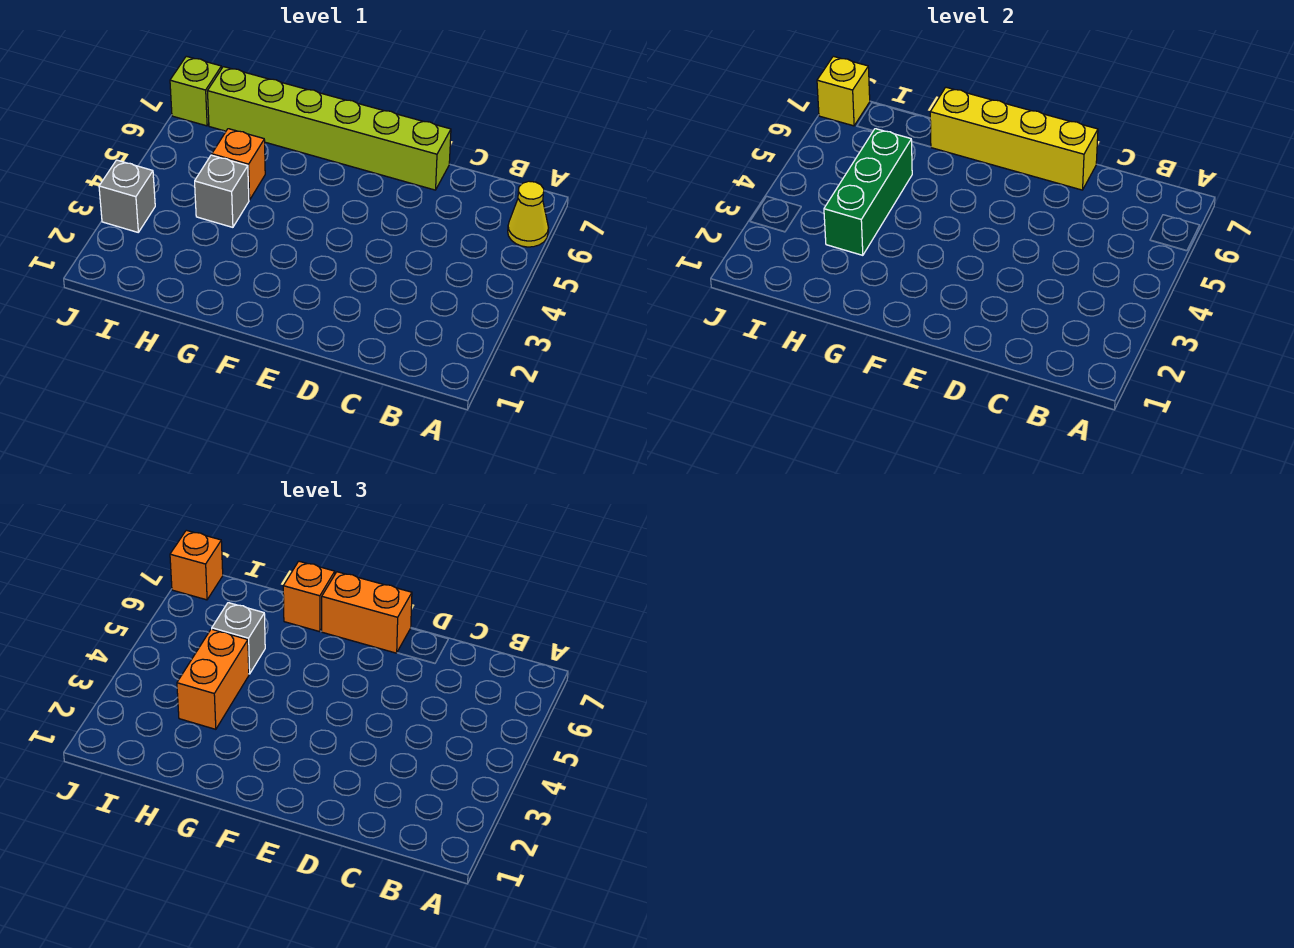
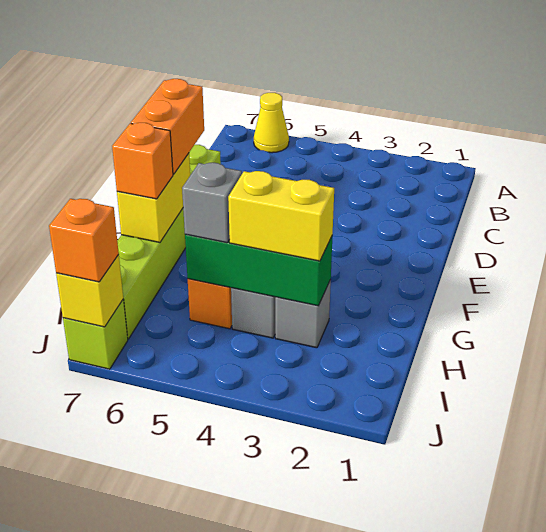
yellow brick D7:G7 level 2 -> yellow brick F7:G7 level 2
orange brick H3:H4 level 3 -> yellow brick H3:H4 level 3
grey brick J3 level 1 -> grey brick H3 level 1

